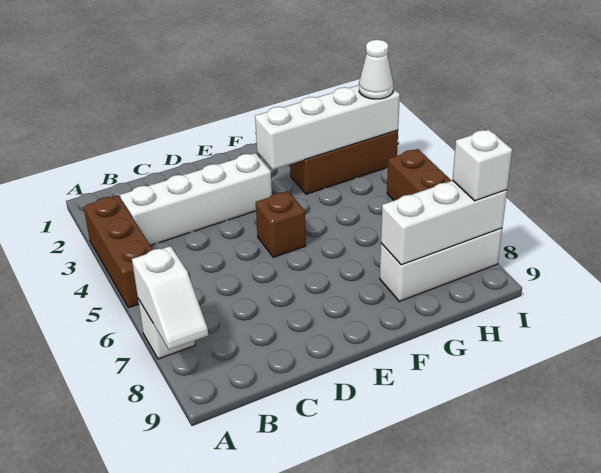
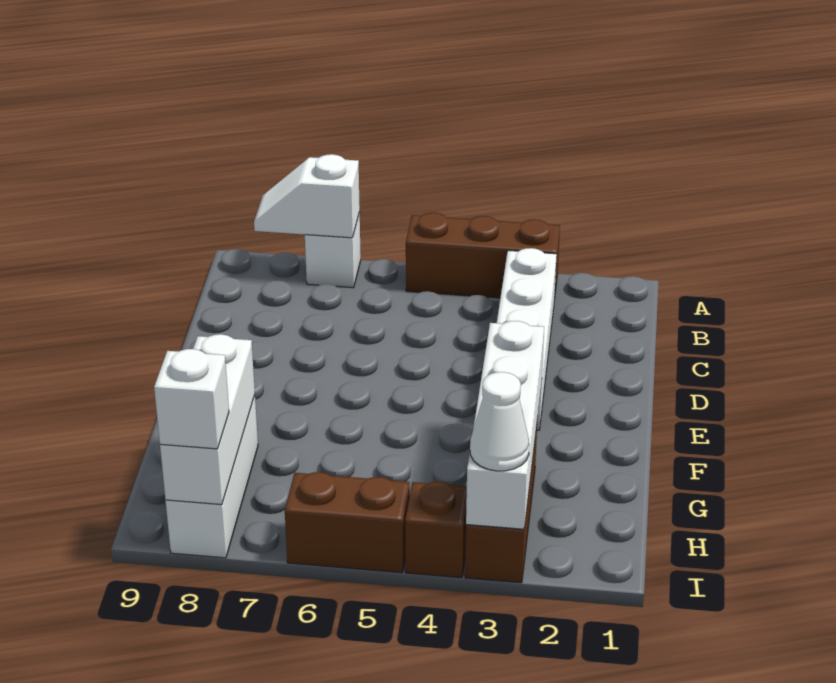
brown brick E5 level 1 -> brown brick I4 level 1

